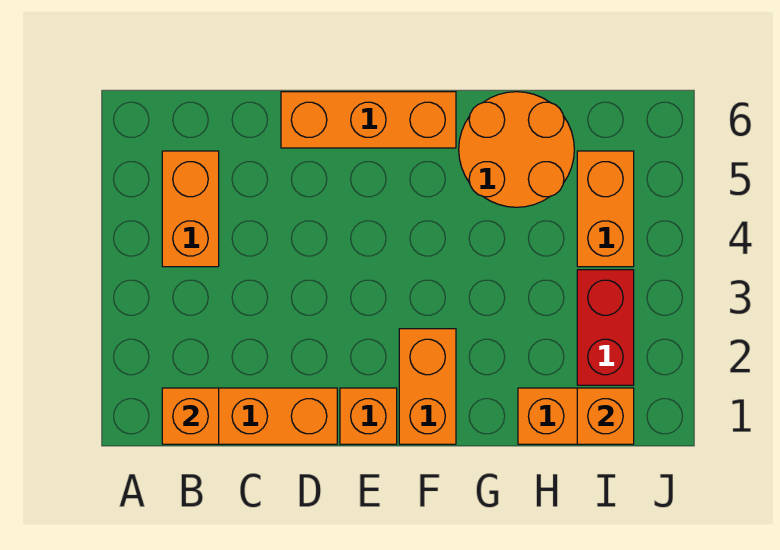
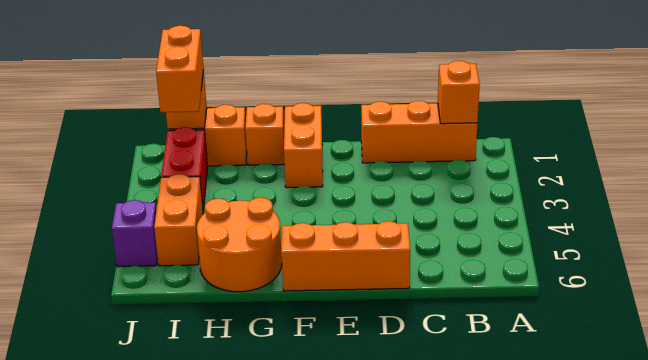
orange brick B4:B5 level 1 -> orange brick I1:I2 level 3
orange brick E1 level 1 -> orange brick G1 level 1
none -> purple brick J5 level 1

